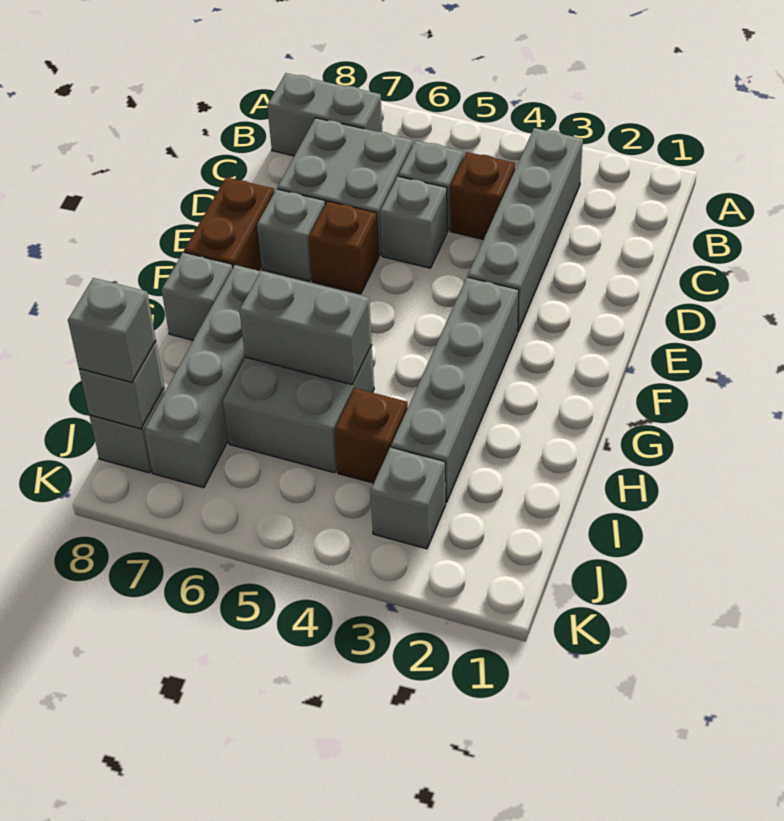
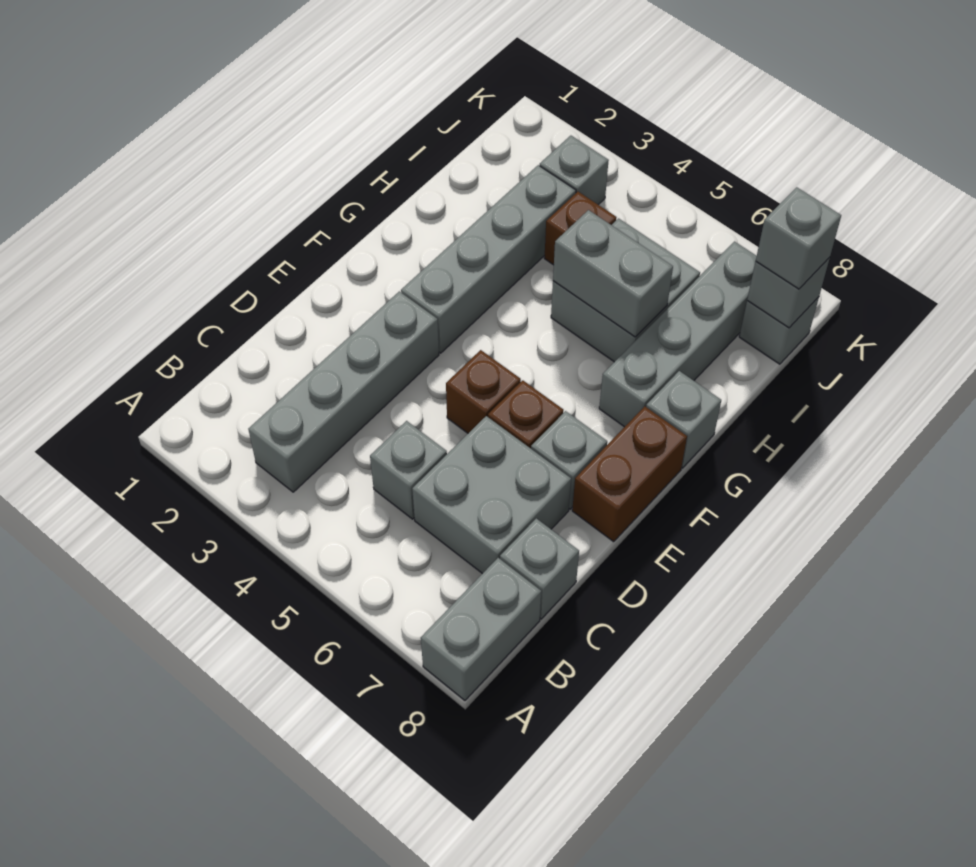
grey brick B7:B8 level 1 -> grey brick A8:B8 level 1
brown brick C4 level 1 -> brown brick E5 level 1
grey brick D5 level 1 -> grey brick C8 level 1

